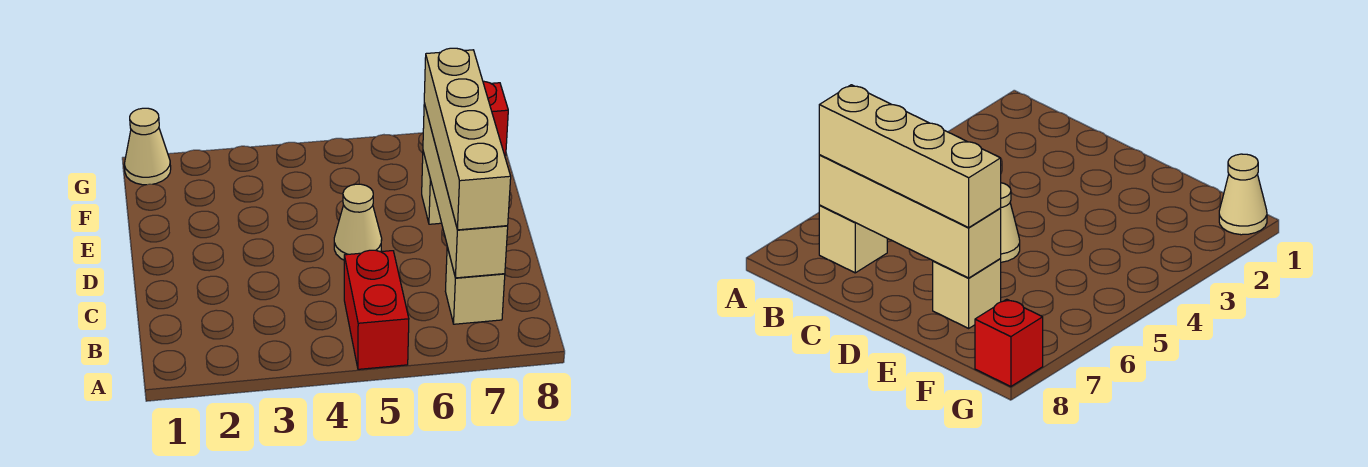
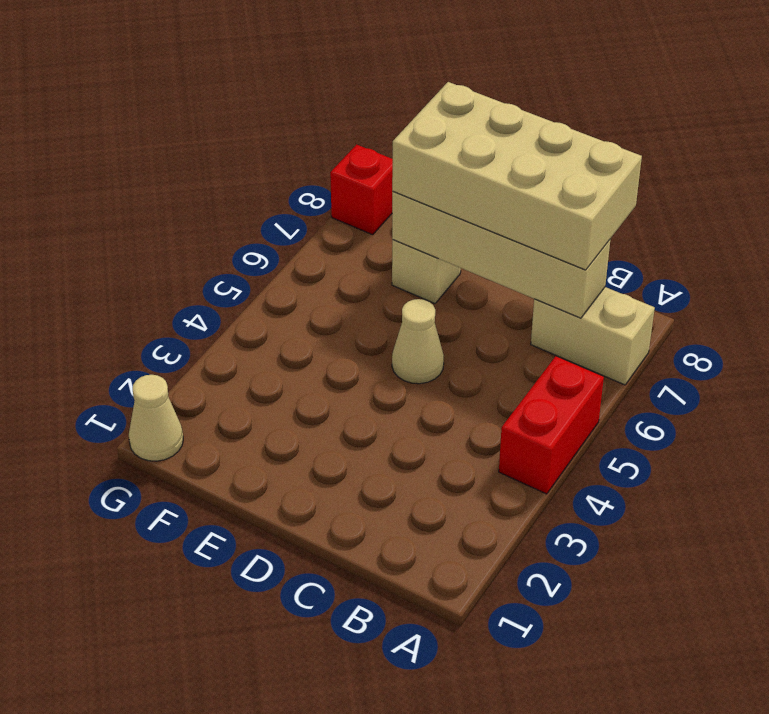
red brick A5:B5 level 1 -> red brick A4:A5 level 1
tan brick B7 level 1 -> tan brick A7:B7 level 1
tan brick B7:E7 level 3 -> tan brick B7:E8 level 3

